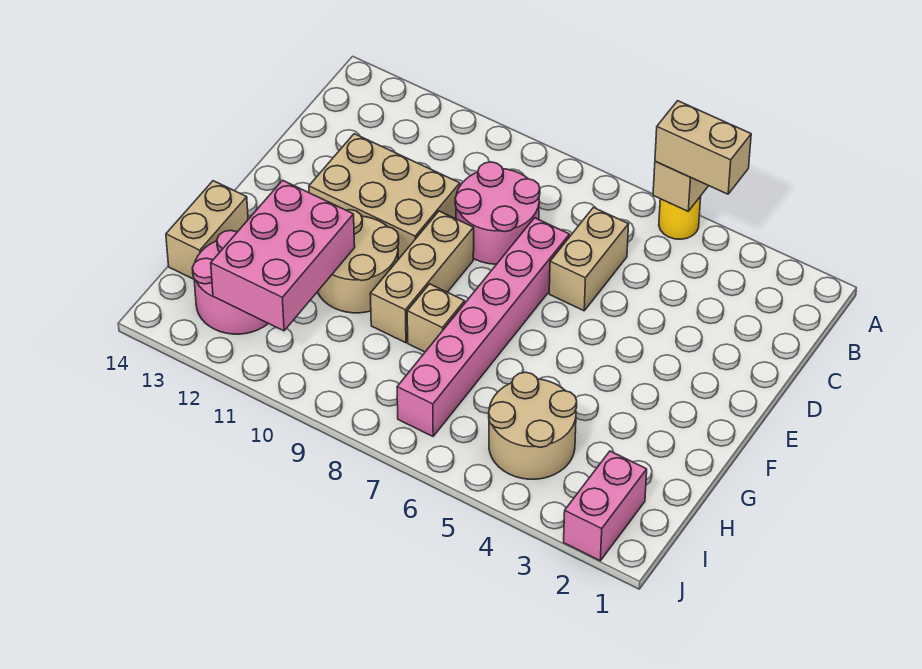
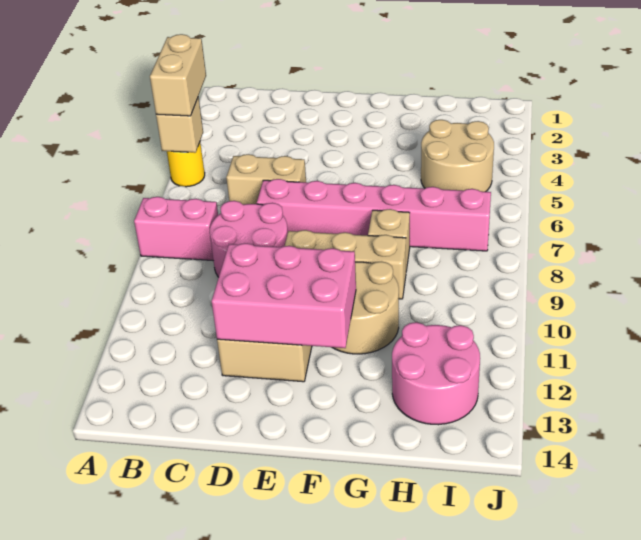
pink brick G11:I12 level 2 -> pink brick D11:F12 level 2
tan brick G14:H14 level 1 -> none
pink brick I2:J2 level 1 -> pink brick A8:B8 level 1

